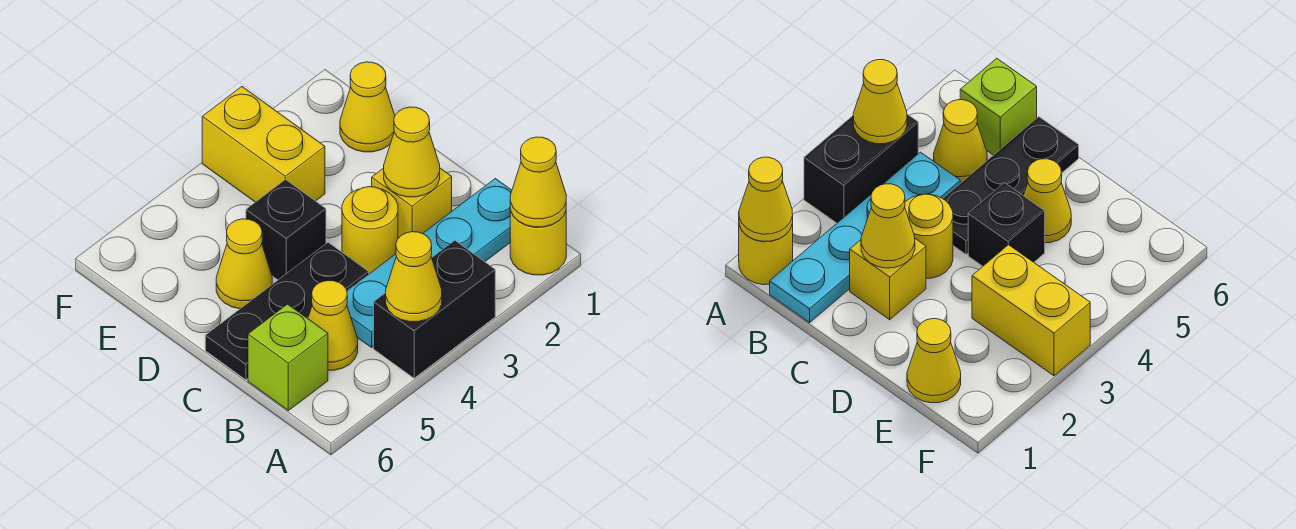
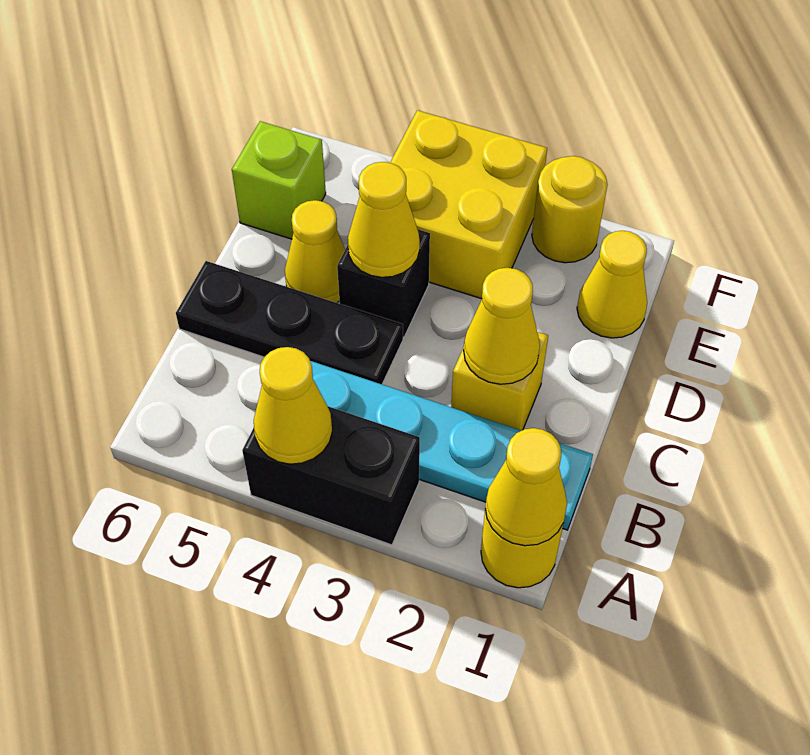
yellow cone B5 level 1 -> yellow cone D4 level 2
lime brick B6 level 1 -> lime brick E6 level 1
yellow round brick C3 level 1 -> yellow round brick F2 level 1
yellow brick E3:F3 level 1 -> yellow brick E3:F4 level 1

